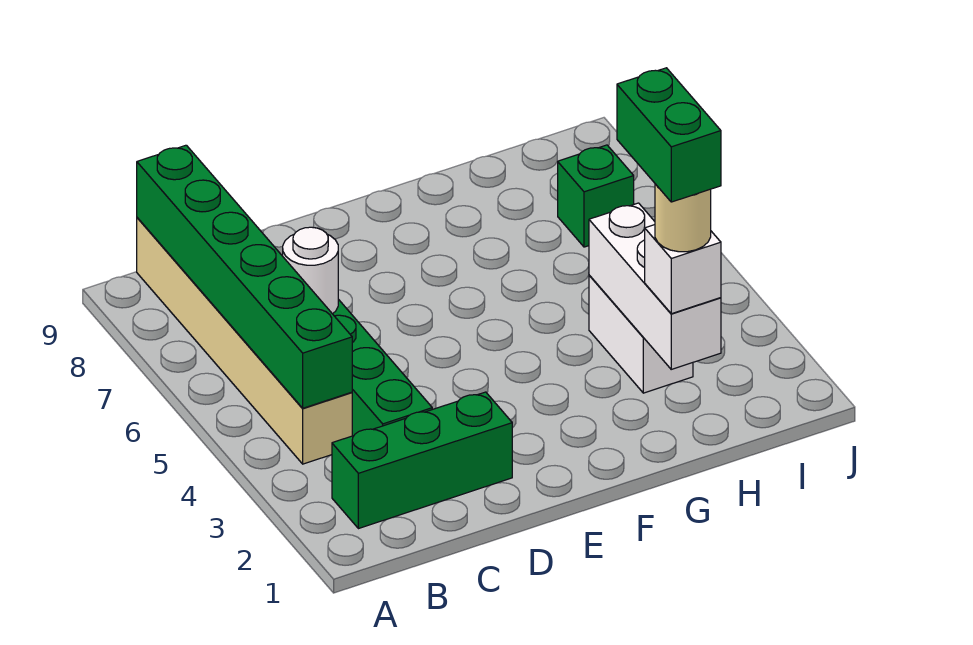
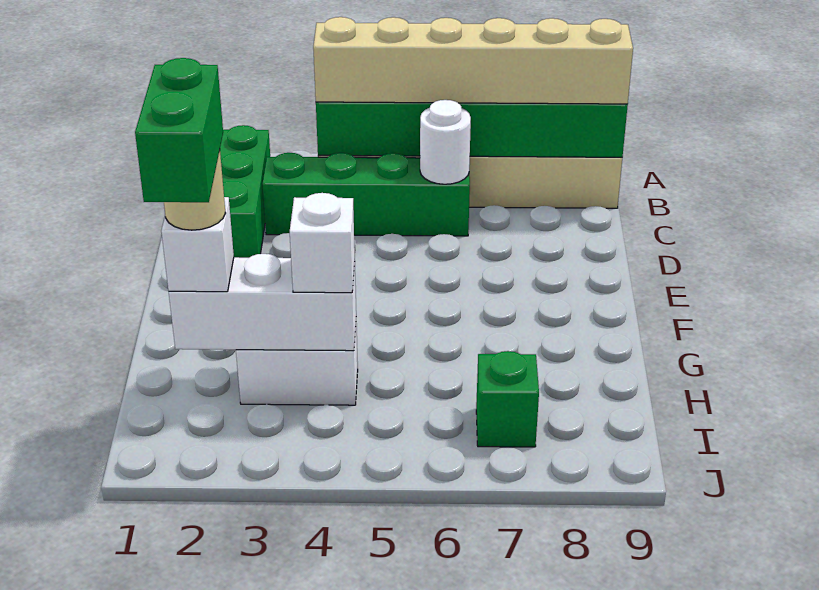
none -> tan brick B4:B9 level 3
green brick H2:H3 level 5 -> green brick H2:I2 level 5
none -> white brick H4 level 3

